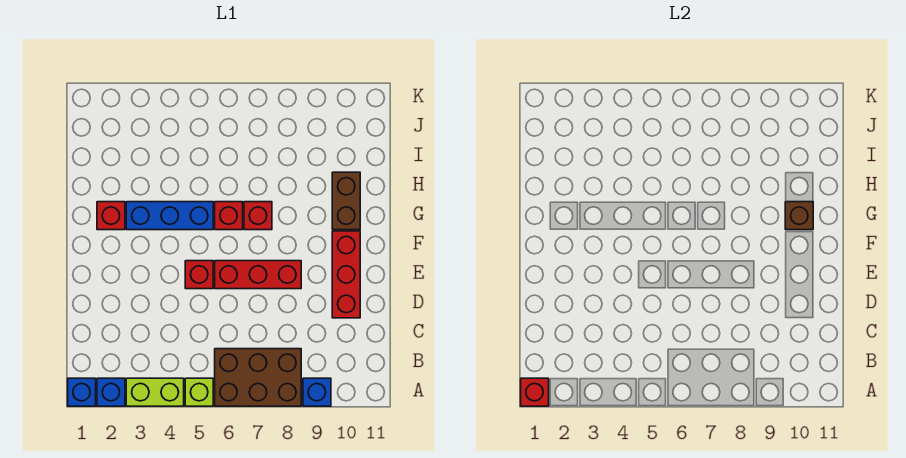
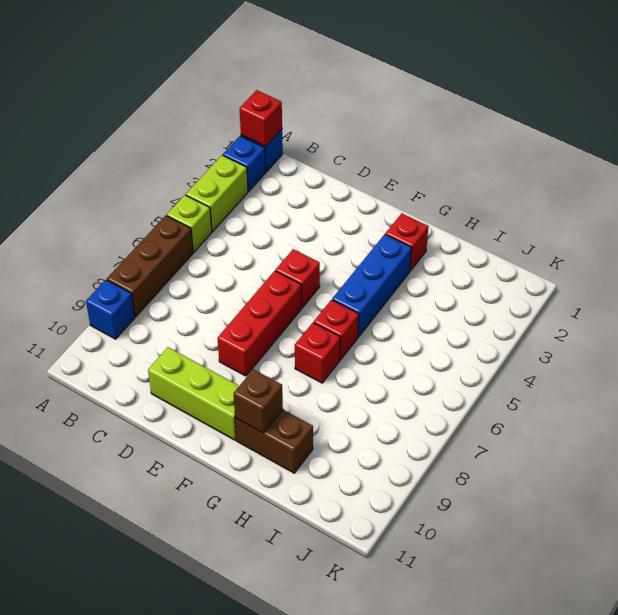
brown brick A6:B8 level 1 -> brown brick A6:A8 level 1
red brick D10:F10 level 1 -> lime brick D10:F10 level 1

